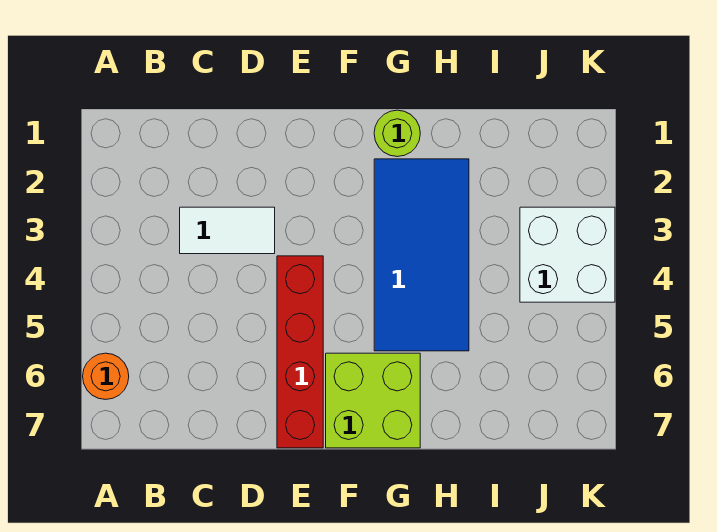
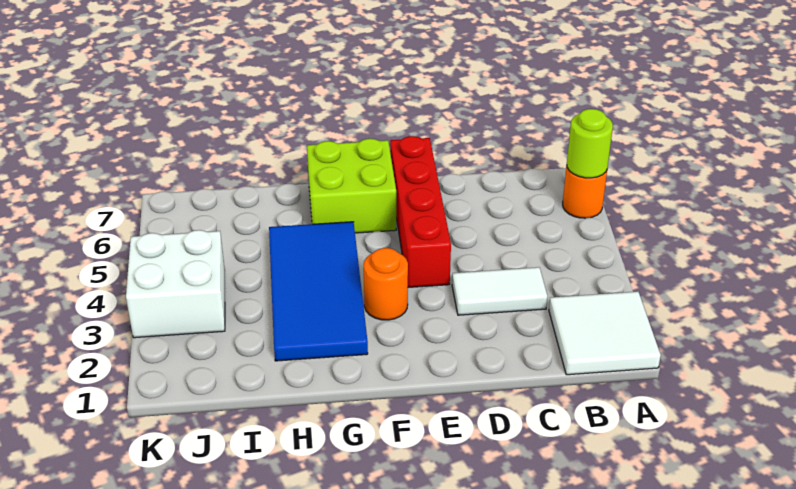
none -> white tile A1:B2 level 1
none -> orange round brick F3 level 1
lime round brick G1 level 1 -> lime round brick A6 level 2

